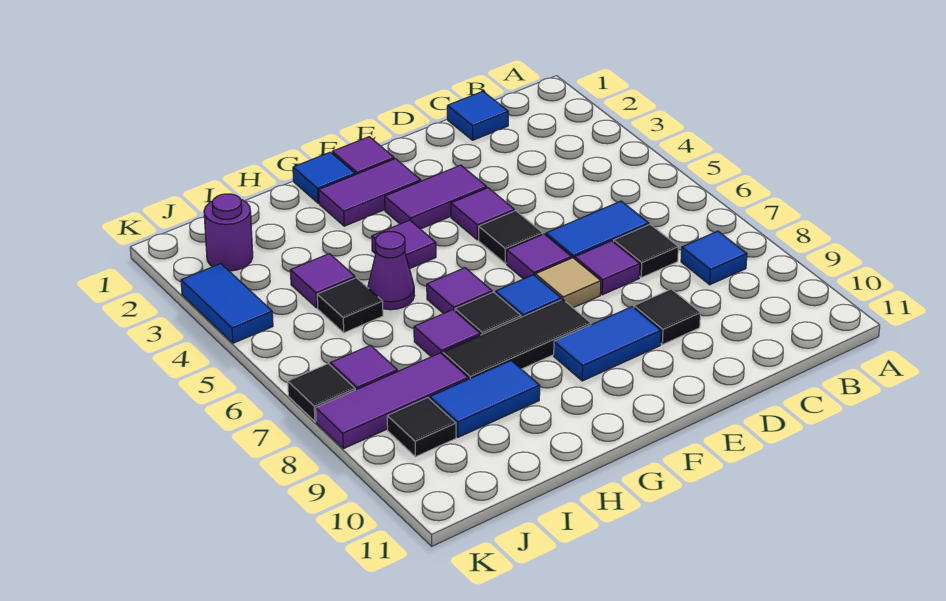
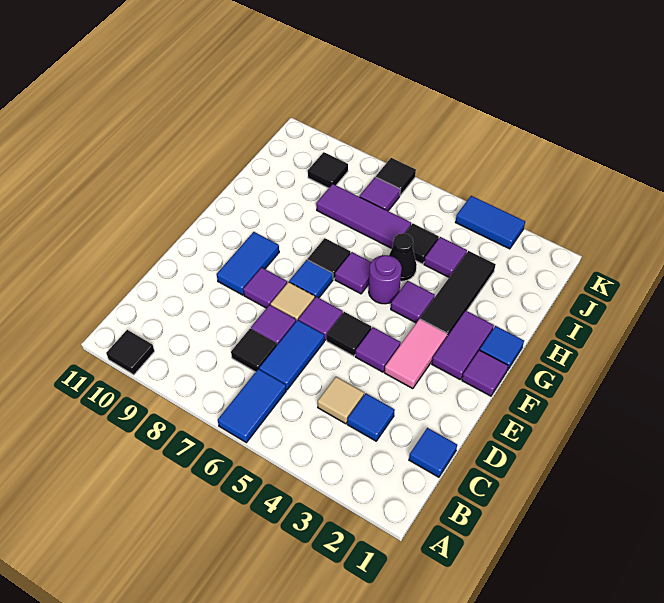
blue tile B8 level 1 -> blue tile C3 level 1
none -> tan tile C4 level 1
black tile D9 level 1 -> black tile A10 level 1
purple tile E3:F3 level 1 -> pink tile E3:F3 level 1
black tile F8:H8 level 1 -> black tile G3:I3 level 1
purple cone H5 level 1 -> black cone H5 level 1
purple tile H7 level 1 -> purple tile E8 level 1
blue tile H9:I9 level 1 -> blue tile A6:B6 level 1
purple tile I8:K8 level 1 -> purple tile I6:I8 level 1
purple round brick J2 level 1 -> purple round brick G5 level 1

